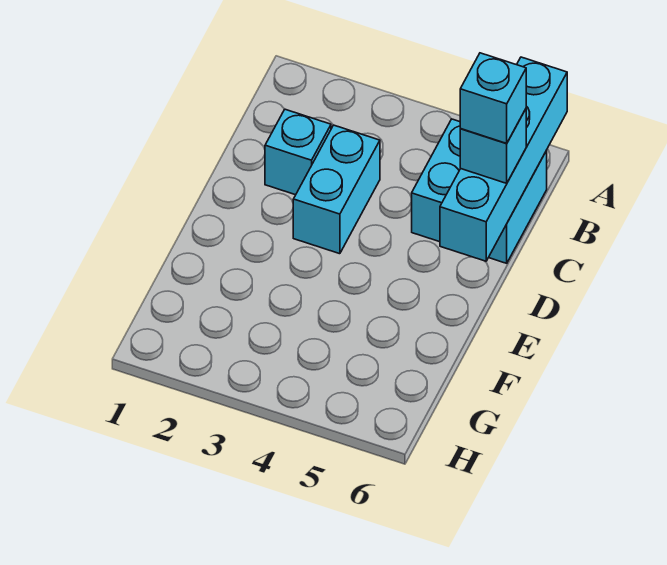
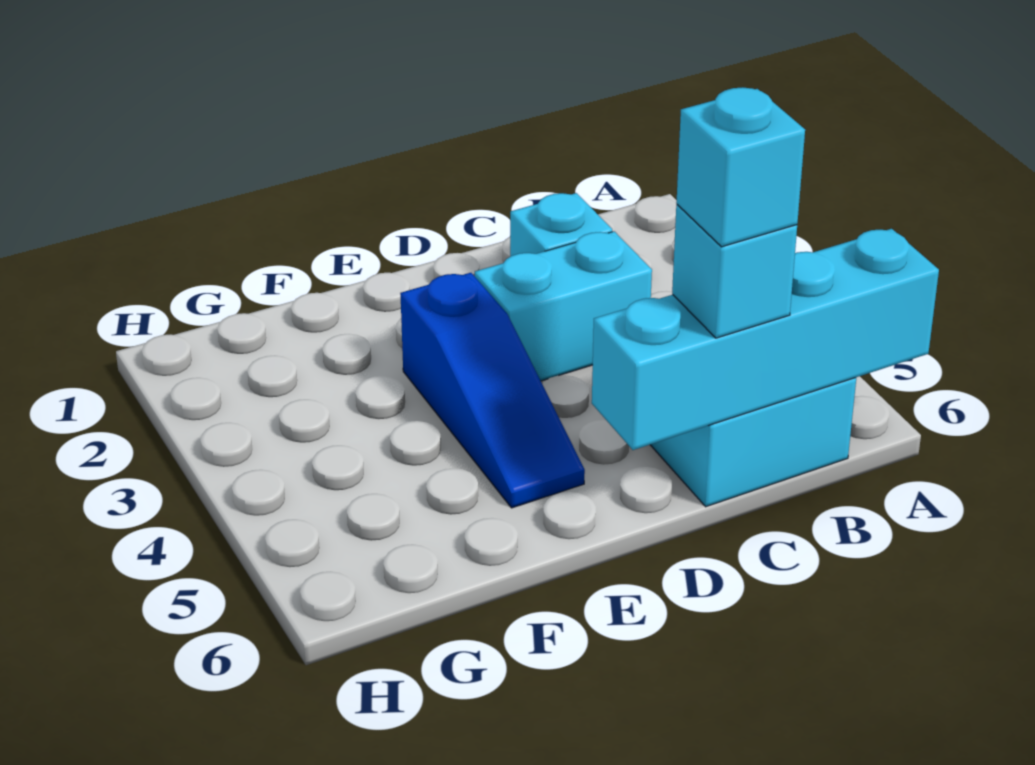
none -> blue slope E3:E5 level 1 top 3

